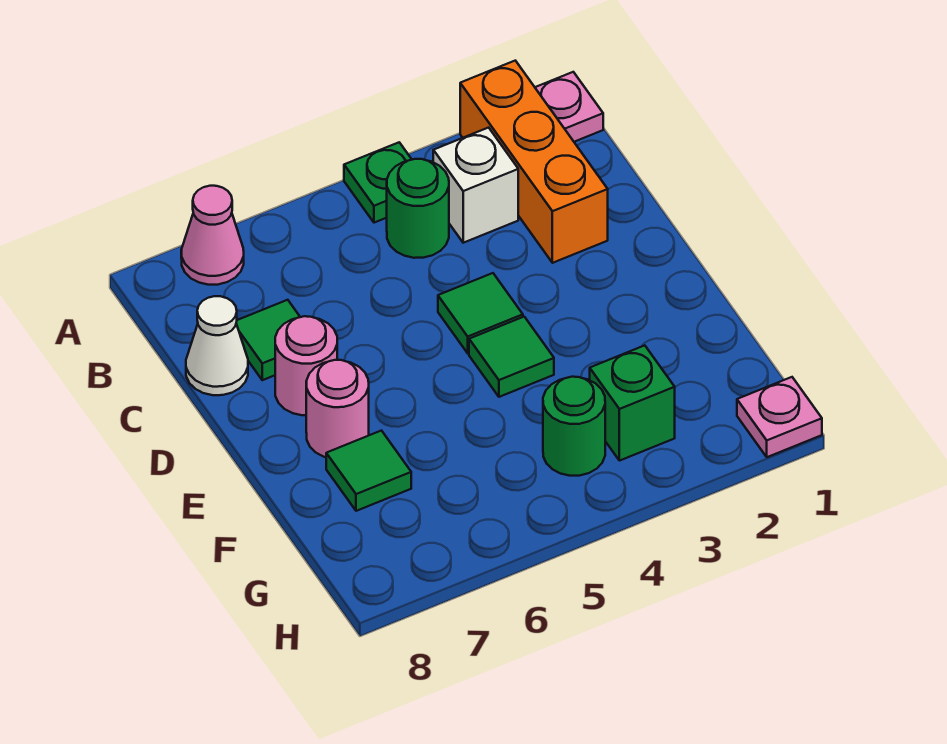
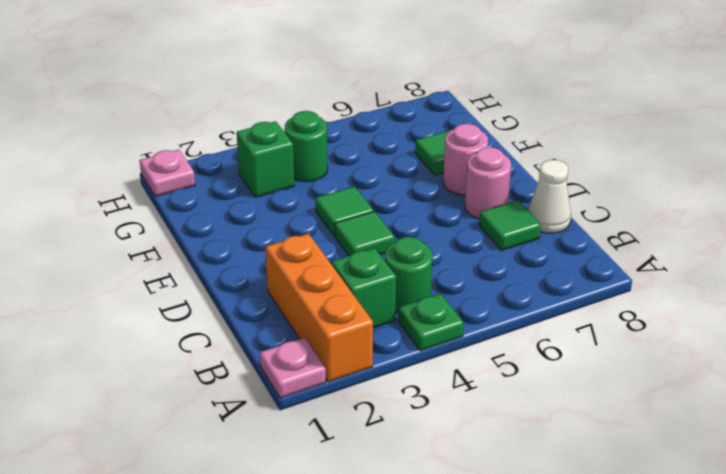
pink cone A7 level 1 -> none
white brick B3 level 1 -> green brick B3 level 1

